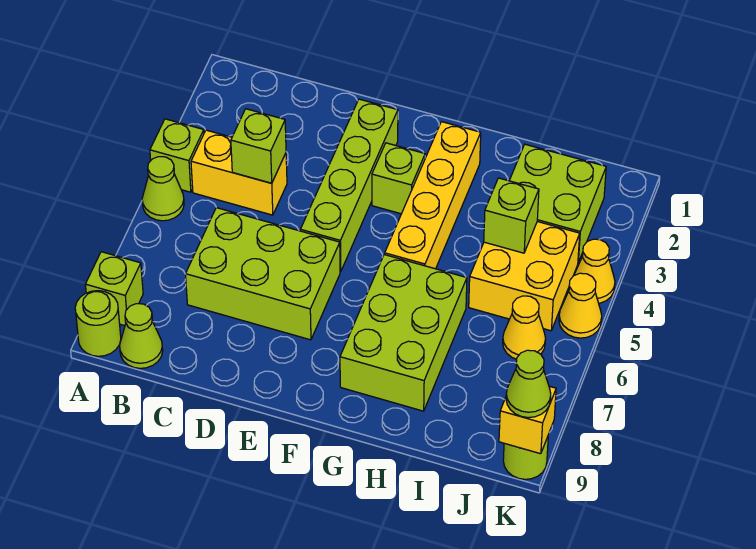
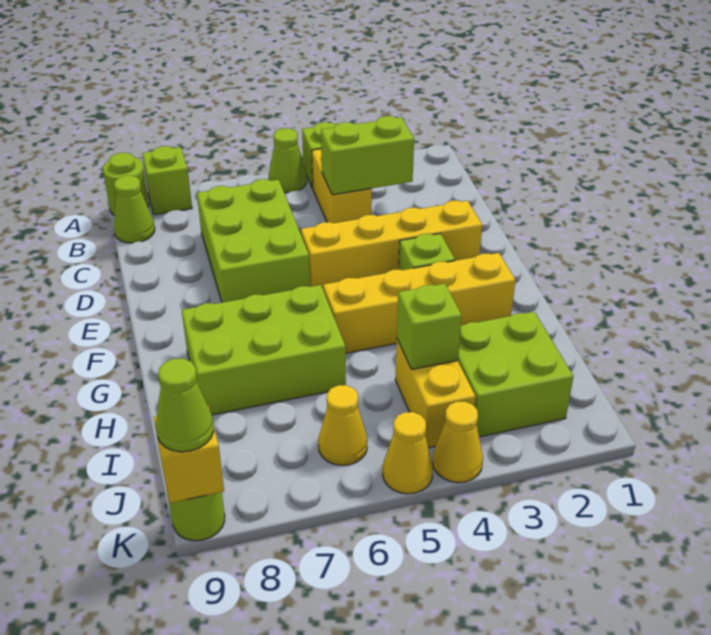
lime brick C4 level 2 -> lime brick C3:C4 level 2
lime brick E2:E5 level 1 -> yellow brick E2:E5 level 1
yellow brick I4:J5 level 1 -> yellow brick I4:J4 level 1

